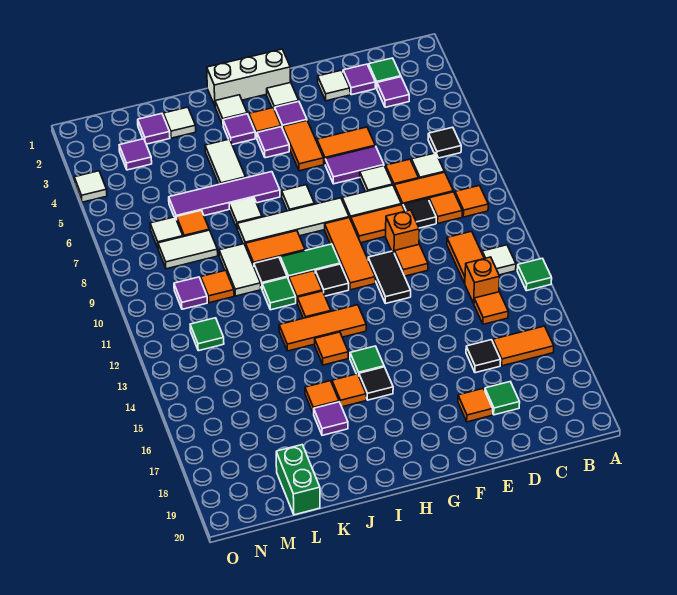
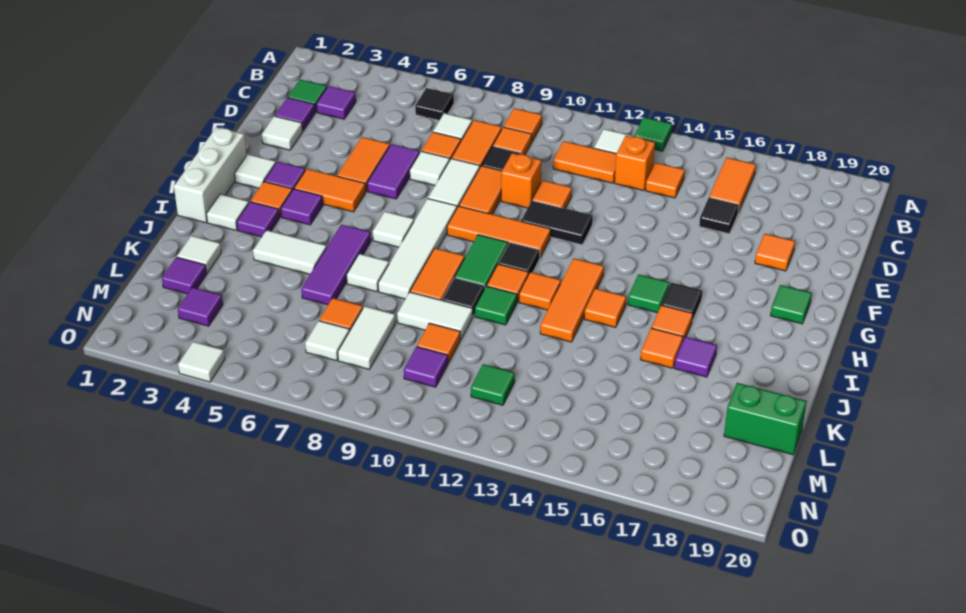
green tile D18 level 1 -> green tile G19 level 1
purple tile I6:L6 level 1 -> purple tile I6:K6 level 1

